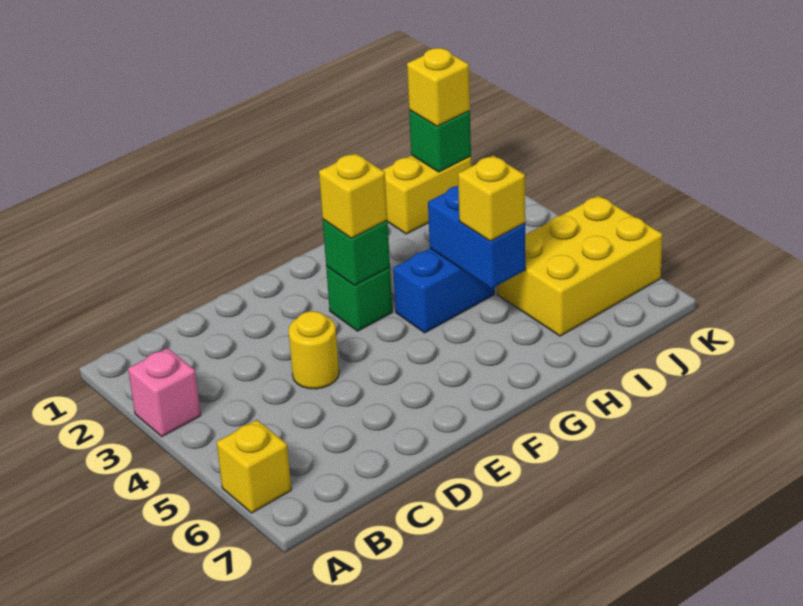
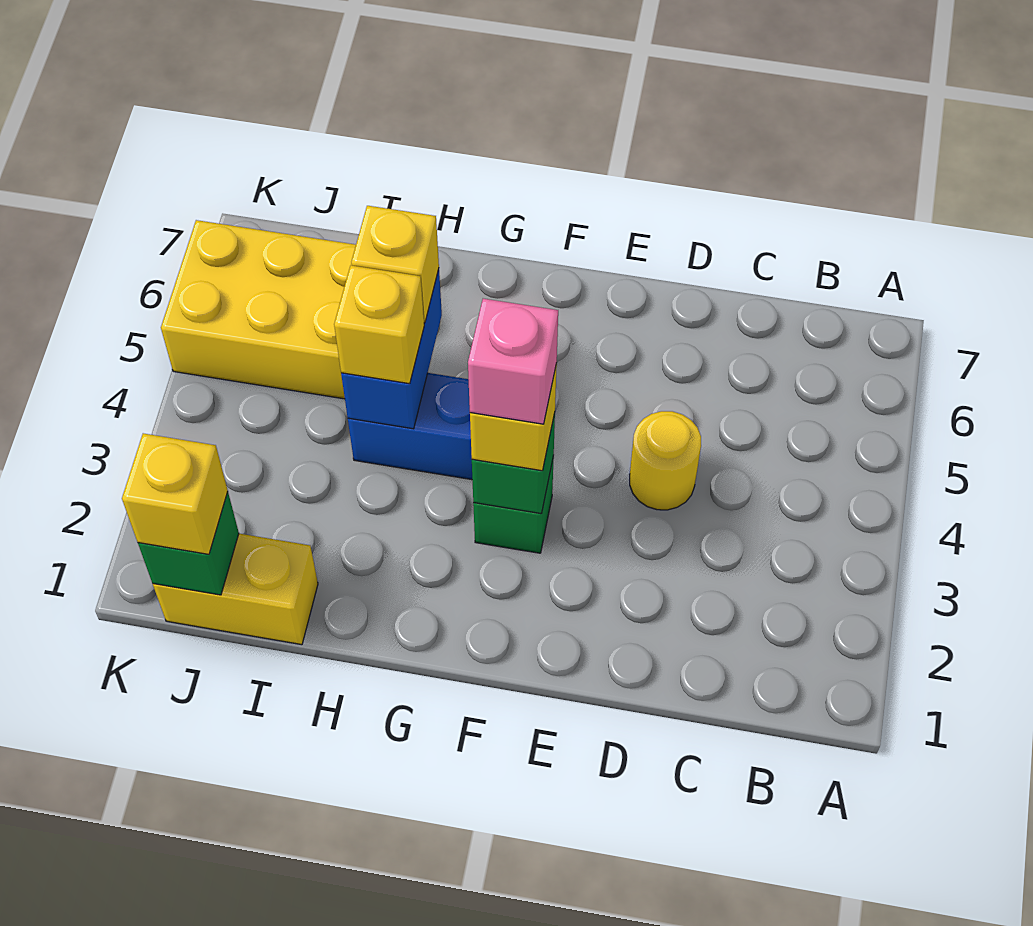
pink brick A3 level 1 -> pink brick F3 level 4
yellow brick A6 level 1 -> yellow brick H4 level 3

